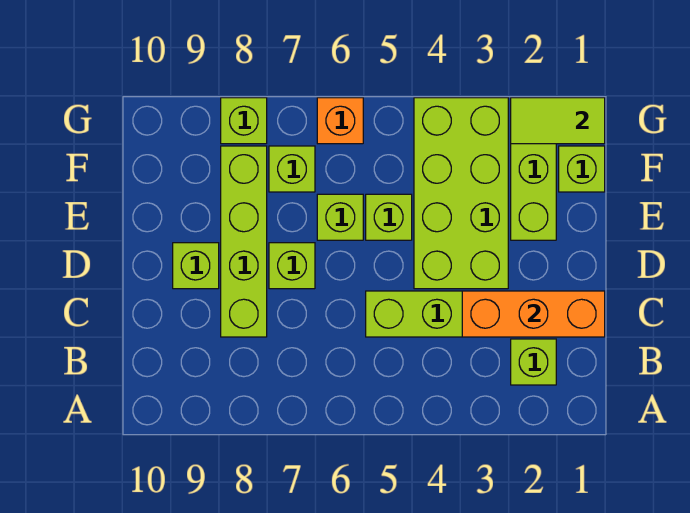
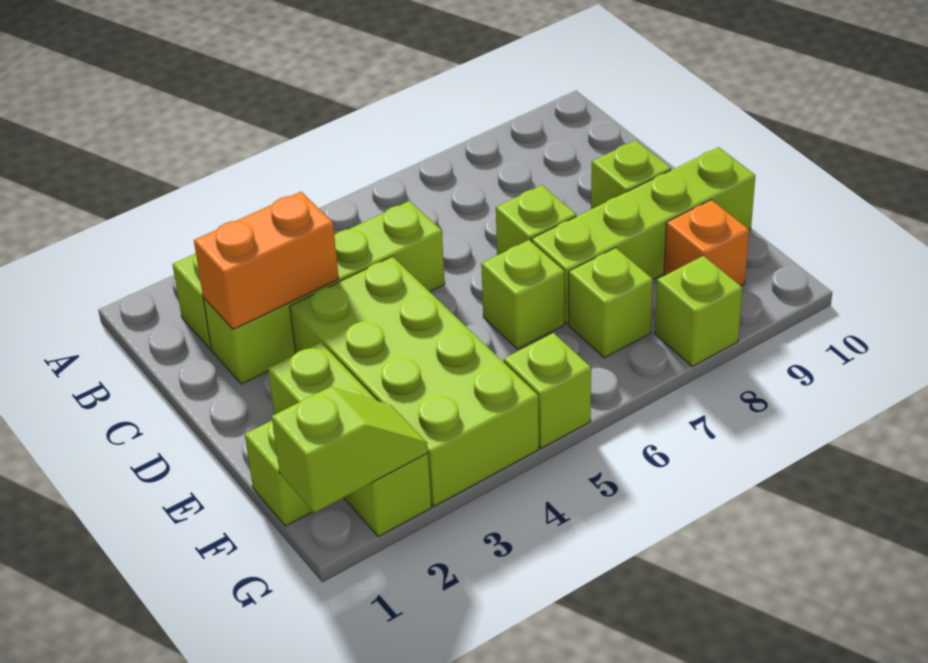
orange brick C1:C3 level 2 -> orange brick C2:C3 level 2
lime brick C8:F8 level 1 -> lime brick E7:E10 level 1
lime brick E5 level 1 -> lime brick G5 level 1
lime tile G1:G2 level 2 -> lime slope G1:G2 level 2 top 1
orange brick G6 level 1 -> orange brick F9 level 1

